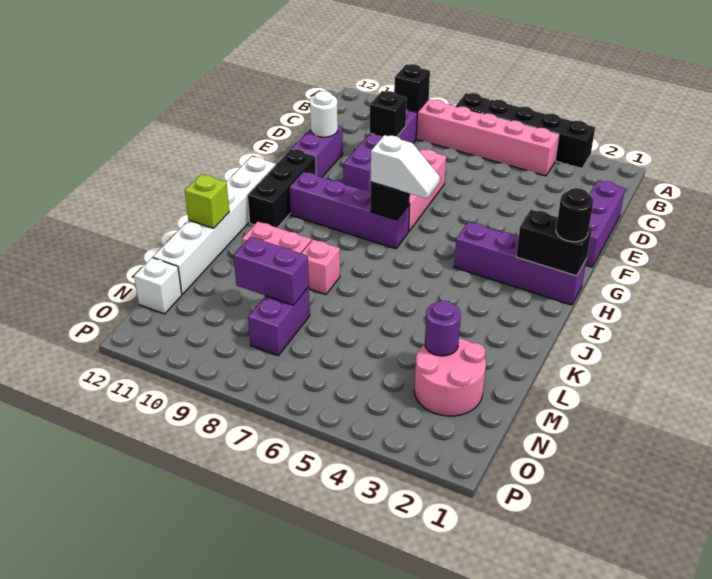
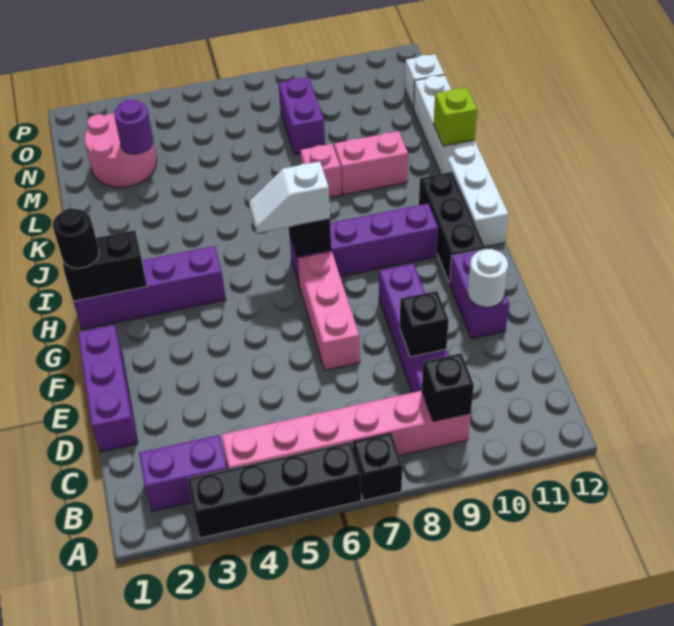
purple brick M8:M9 level 2 -> purple brick B2:B3 level 1

